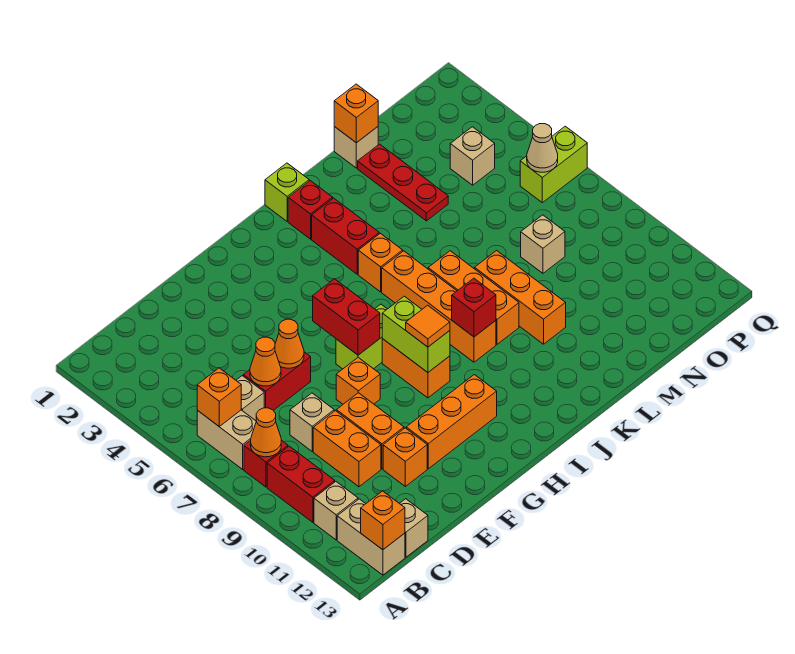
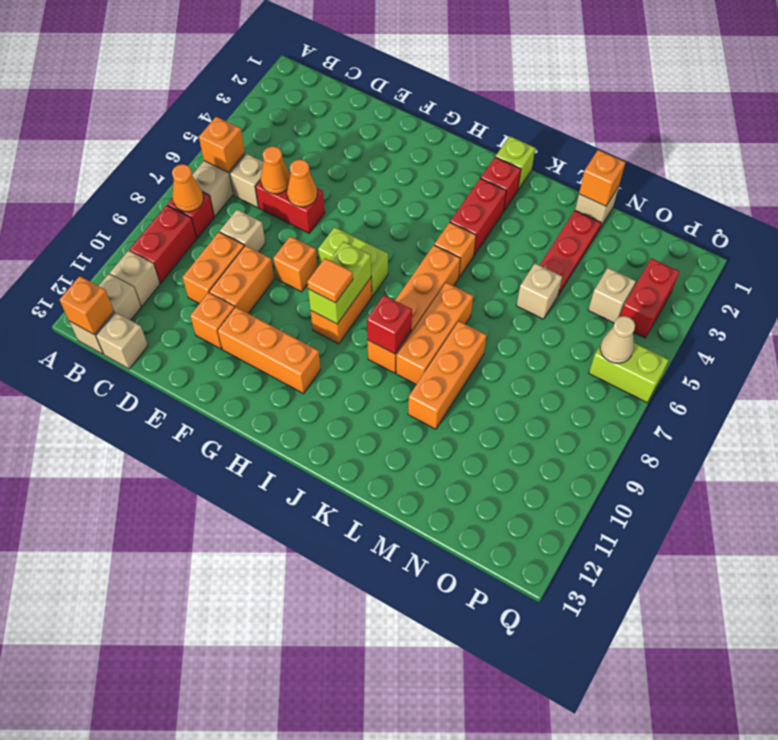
red brick G6:G7 level 2 -> red brick P3:P4 level 1
tan brick N8 level 1 -> tan brick M5 level 1

